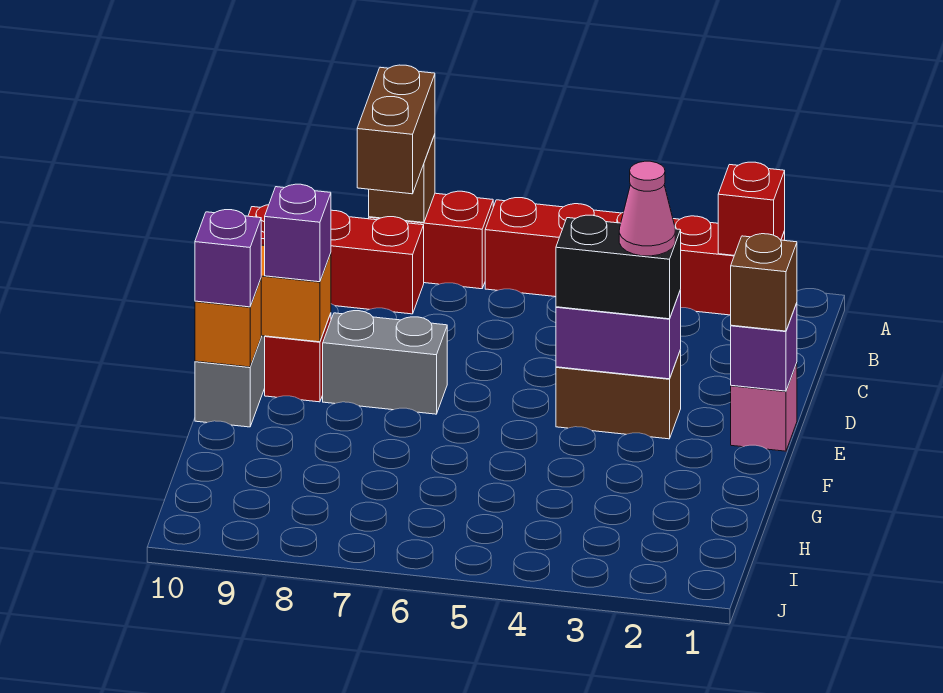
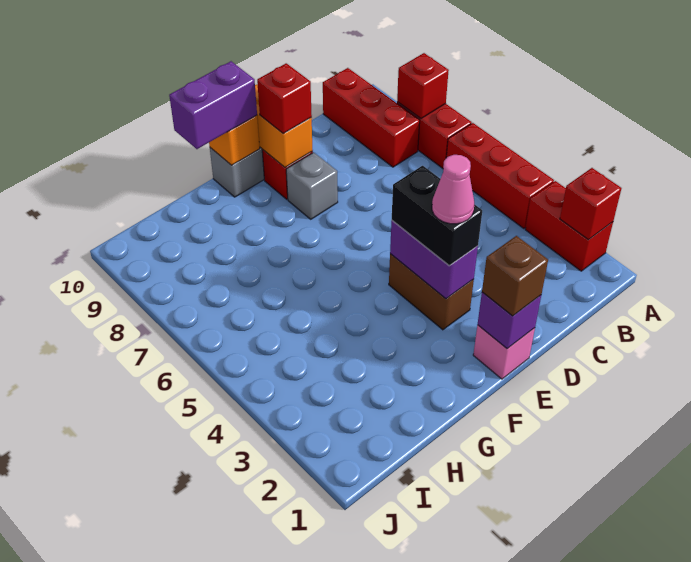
brown brick A8 level 2 -> red brick A8 level 2
brown brick A8:B8 level 3 -> none
grey brick E7:E8 level 1 -> grey brick E8 level 1
purple brick E9 level 3 -> red brick E9 level 3
purple brick F10 level 3 -> purple brick F10:G10 level 3

